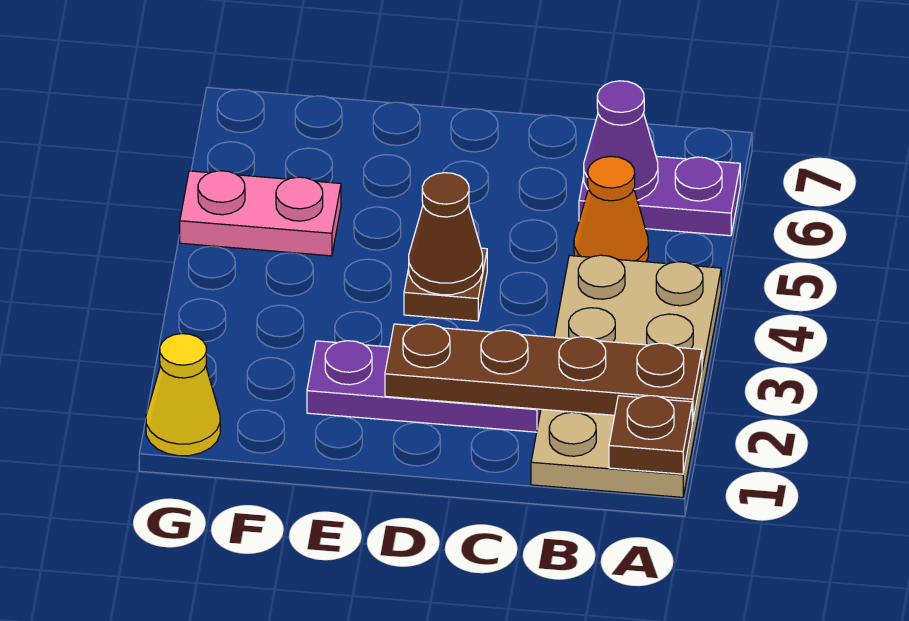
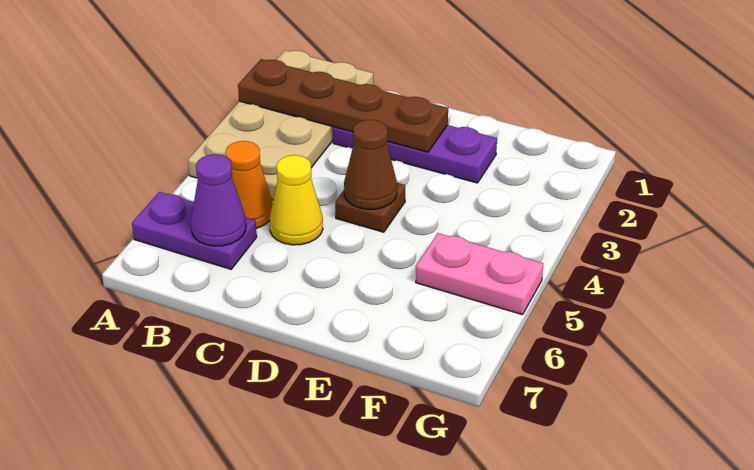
brown plate A1 level 2 -> none
yellow cone G1 level 1 -> yellow cone C5 level 1

